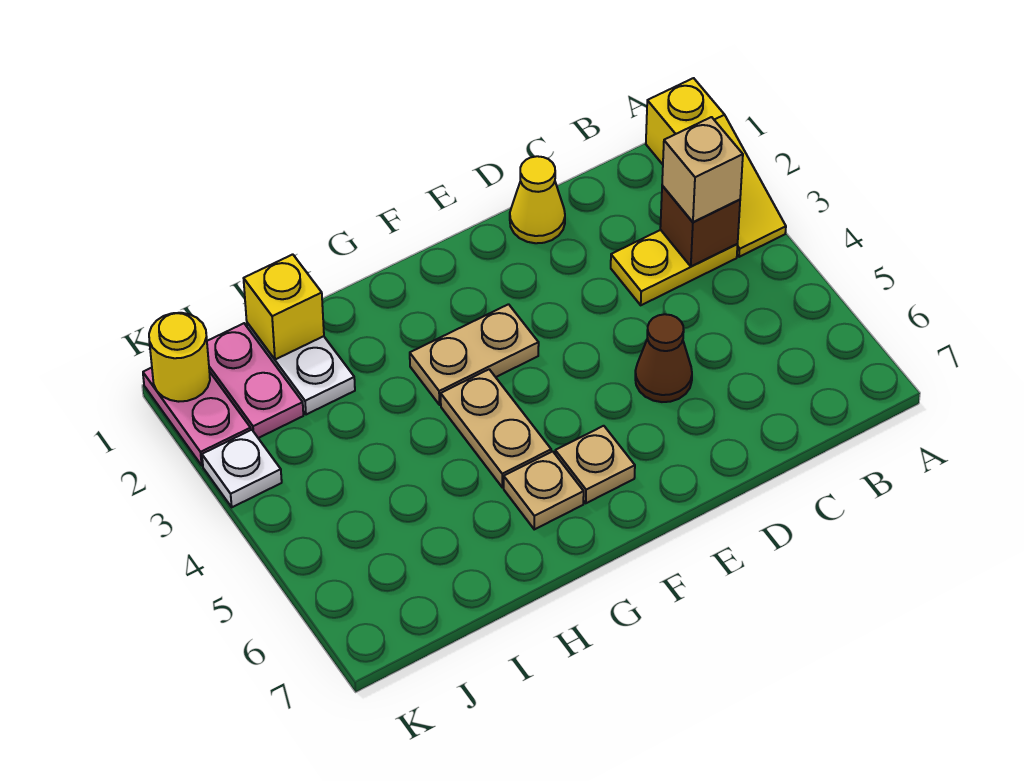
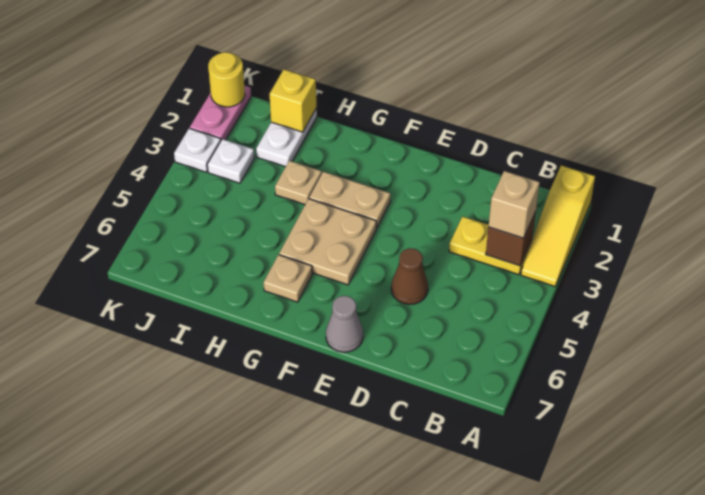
yellow cone D1 level 1 -> none
none -> grey cone E7 level 1
tan plate F6 level 1 -> tan plate H3 level 1
tan plate G4:G5 level 1 -> tan plate F4:G5 level 1
pink plate J1:J2 level 1 -> none
none -> white plate J3 level 1

